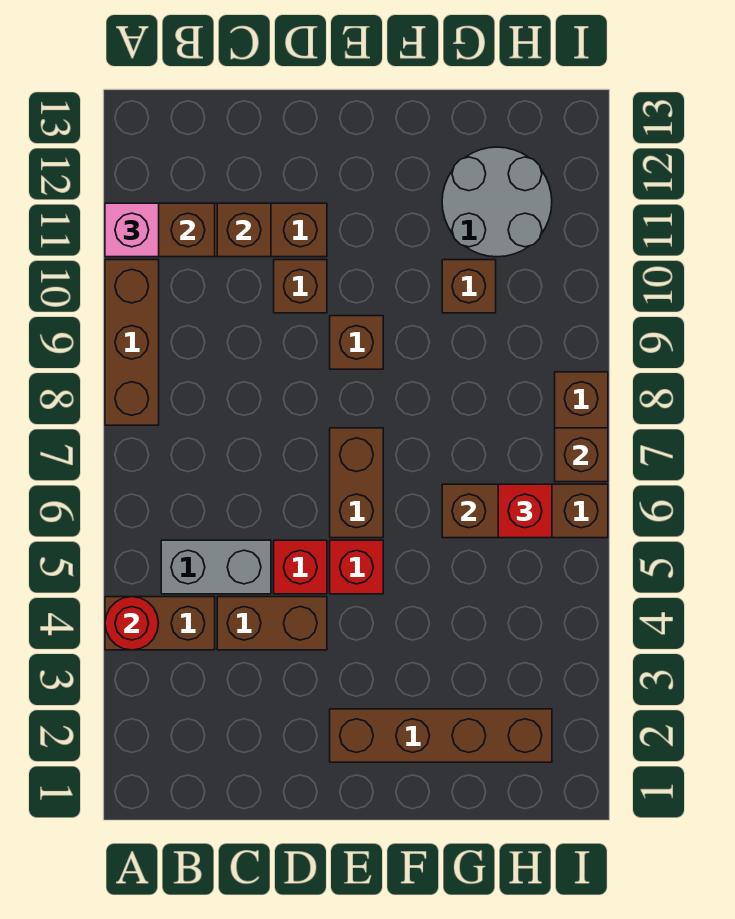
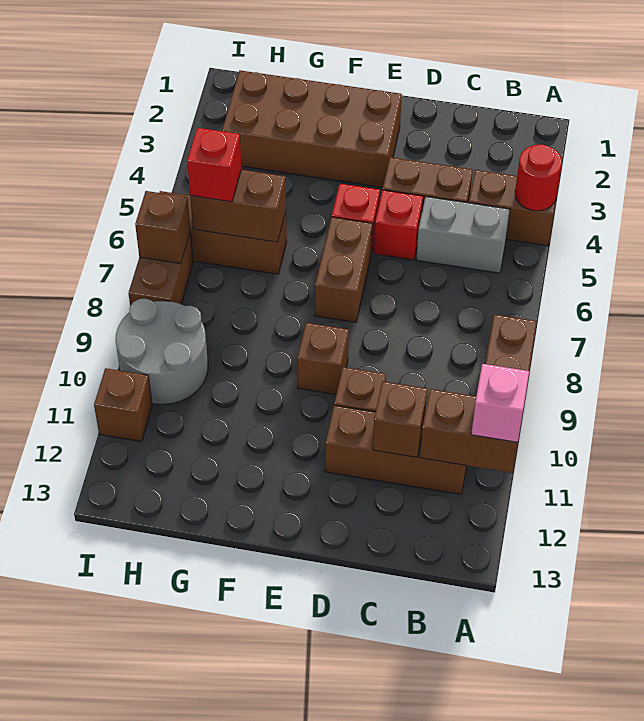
brown brick E2:H2 level 1 -> brown brick E2:H3 level 1
brown brick G10 level 1 -> brown brick I11 level 1
grey round brick G11:H12 level 1 -> grey round brick H9:I10 level 1

